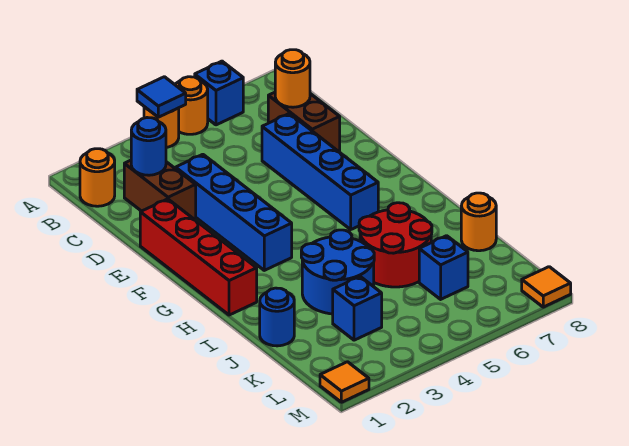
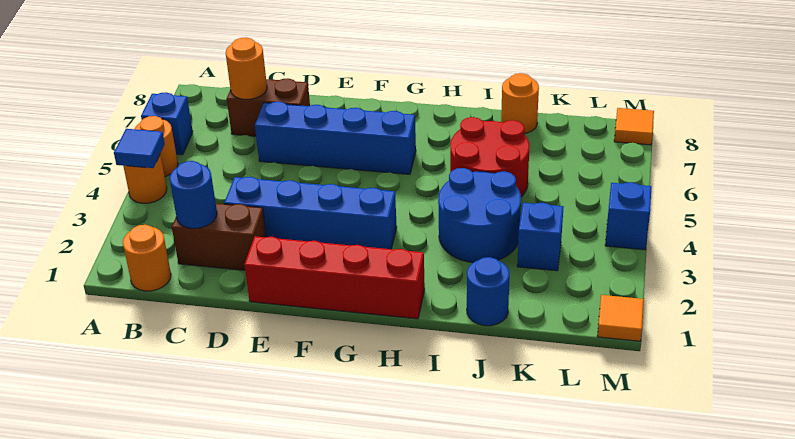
blue brick K6 level 1 -> blue brick M4 level 1

